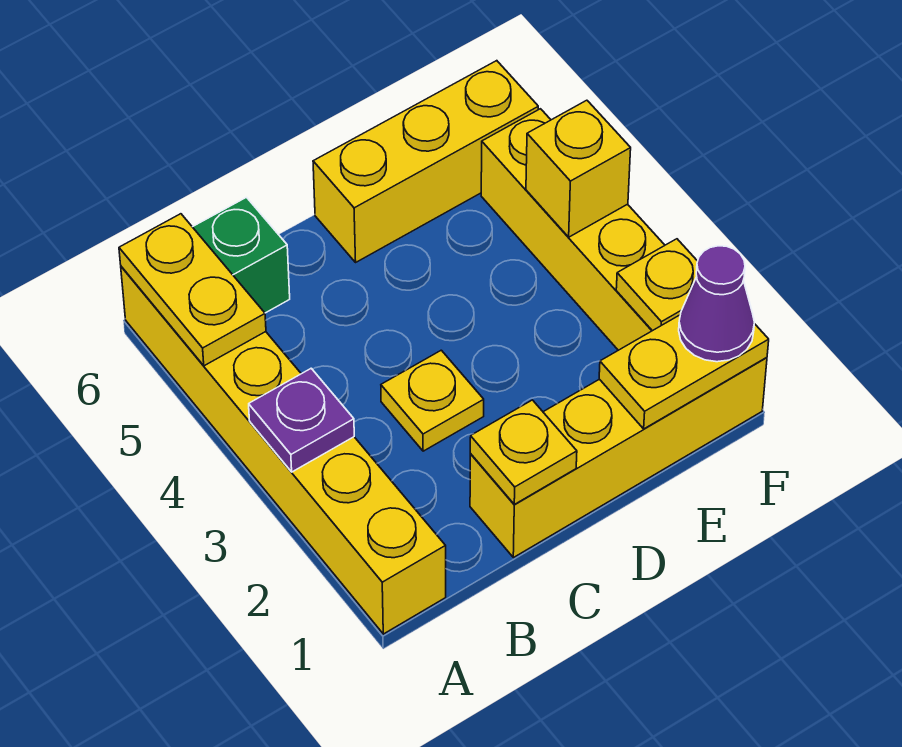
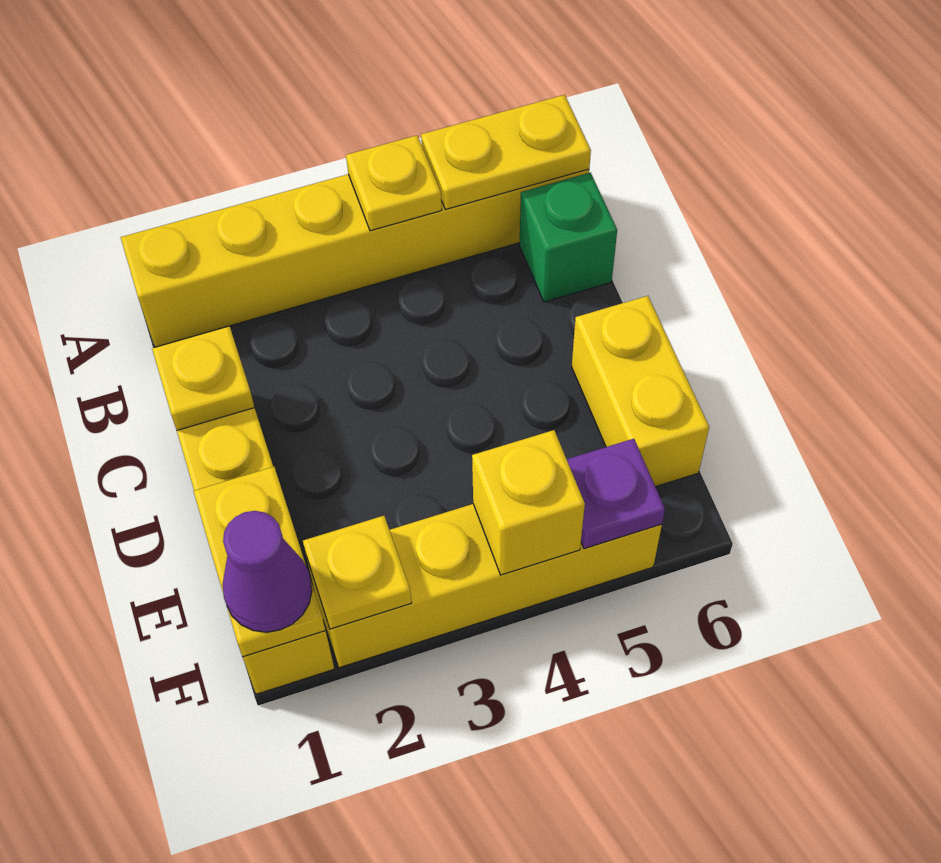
purple plate A3 level 2 -> purple plate F5 level 2
yellow plate C3 level 1 -> yellow plate A4 level 2
yellow brick D6:F6 level 1 -> yellow brick D6:E6 level 1

